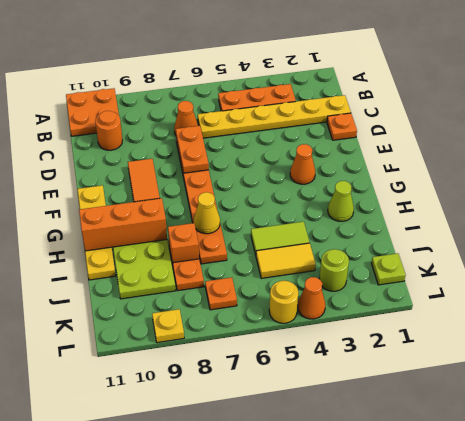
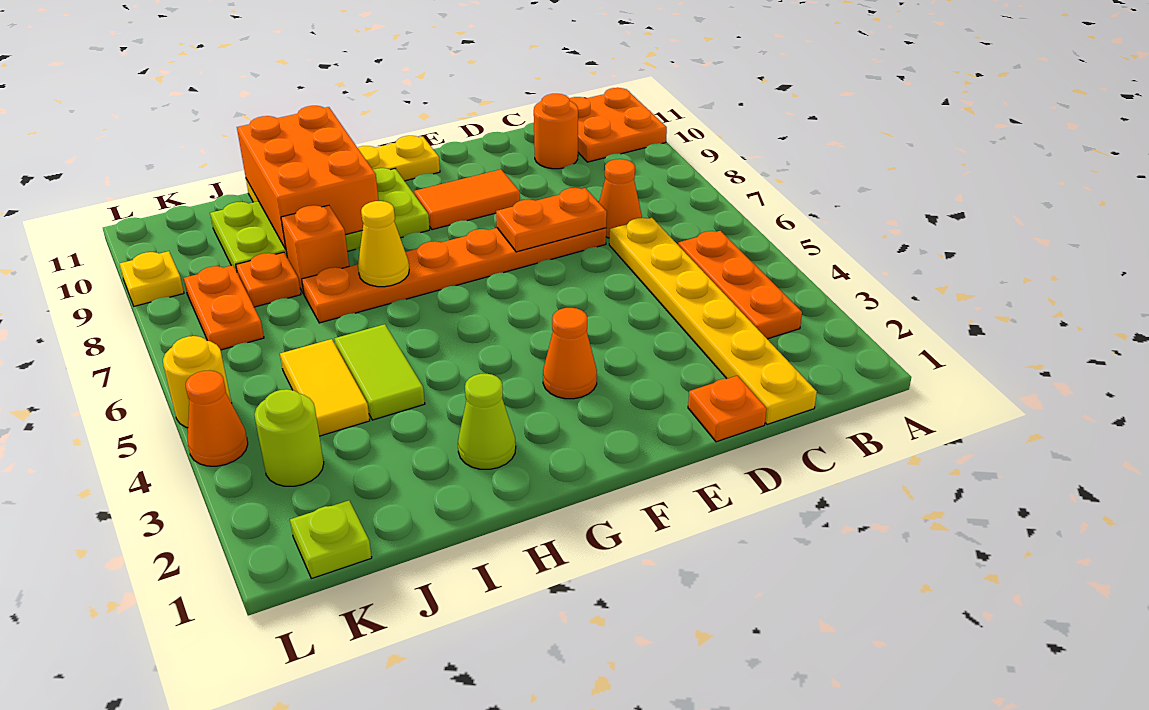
orange brick H9:H11 level 2 -> orange brick H9:I11 level 2
orange plate K7 level 1 -> orange plate K7:K8 level 1

